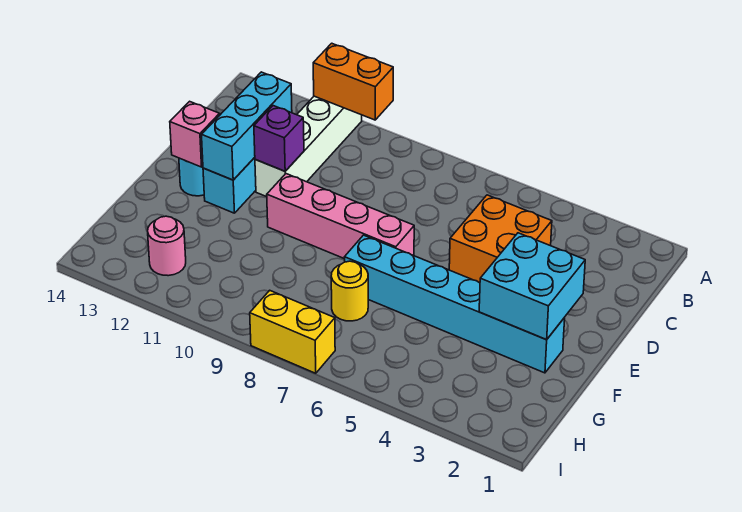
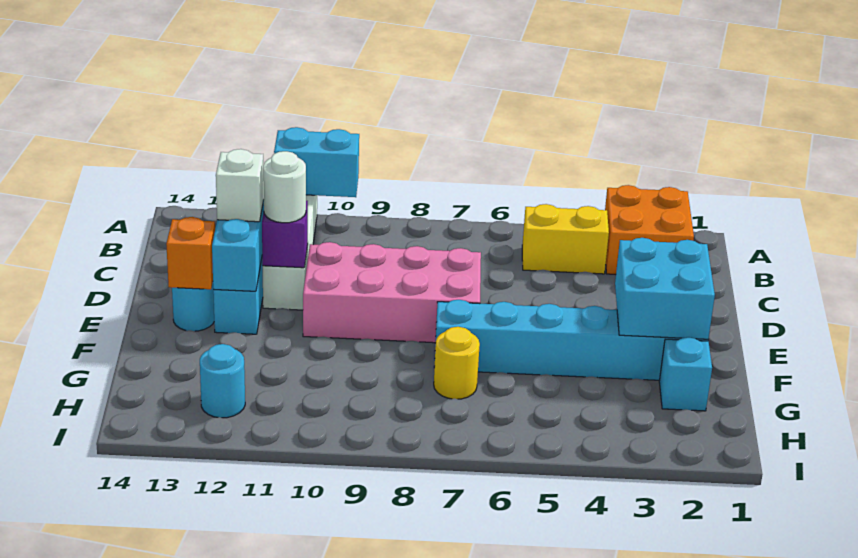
orange brick A10:A11 level 2 -> cyan brick A10:A11 level 2
orange brick C4:D5 level 1 -> orange brick A2:B3 level 1
none -> white round brick D11 level 3
none -> white brick D12 level 3
pink brick E7:E10 level 1 -> pink brick D7:E10 level 1
pink brick E13 level 2 -> orange brick E13 level 2
none -> cyan brick G2 level 1
pink round brick H12 level 1 -> cyan round brick H12 level 1
yellow brick I7:I8 level 1 -> yellow brick B4:B5 level 1

